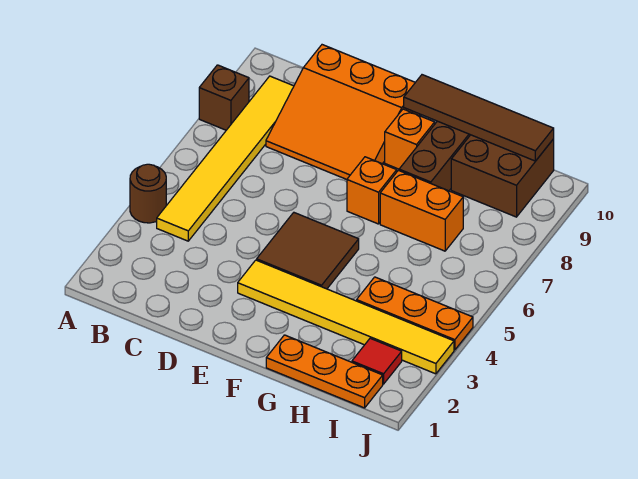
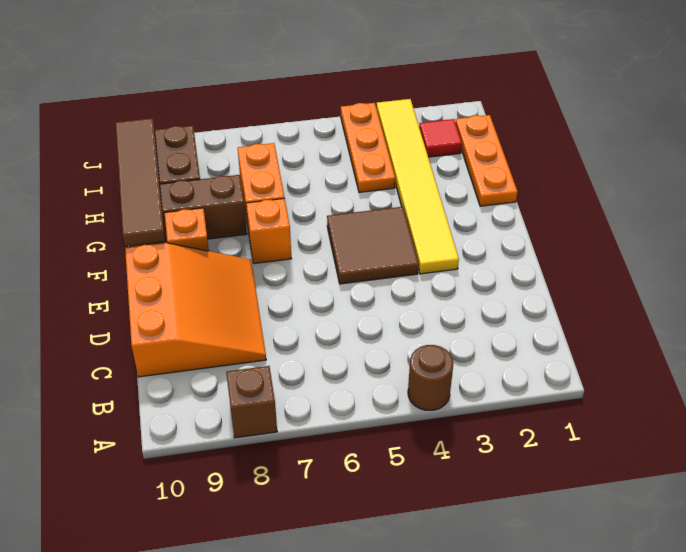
yellow tile B4:B9 level 1 -> none

